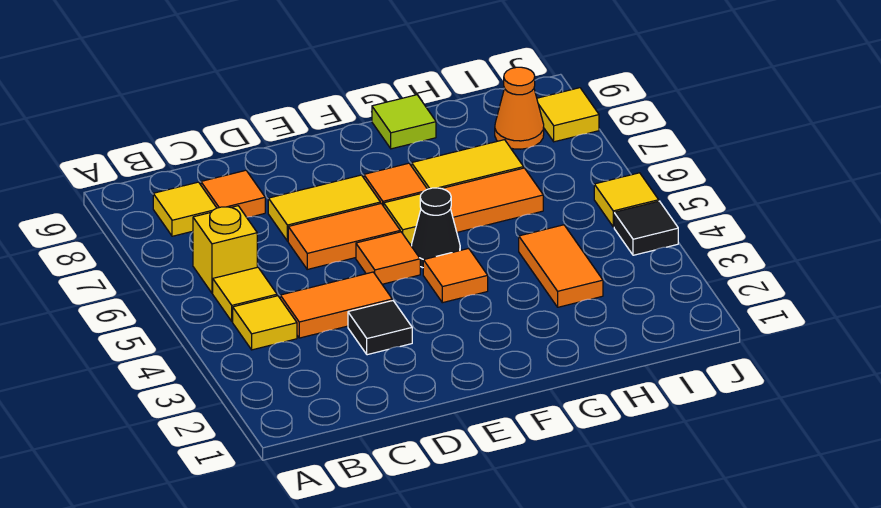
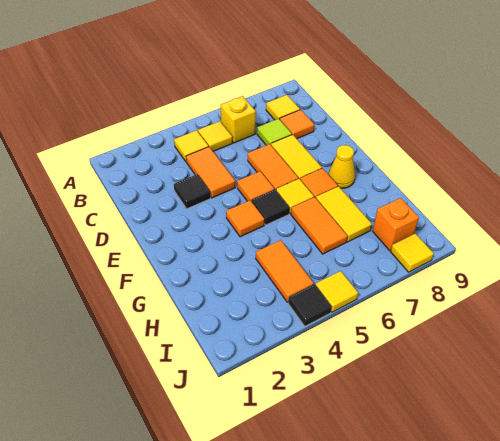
black cone F5 level 1 -> black tile F5 level 1
none -> yellow cone F8 level 1
lime tile G9 level 1 -> lime tile C7 level 1
orange tile H3:H4 level 1 -> orange tile H4:I4 level 1
orange cone I8 level 1 -> orange brick I8 level 1

